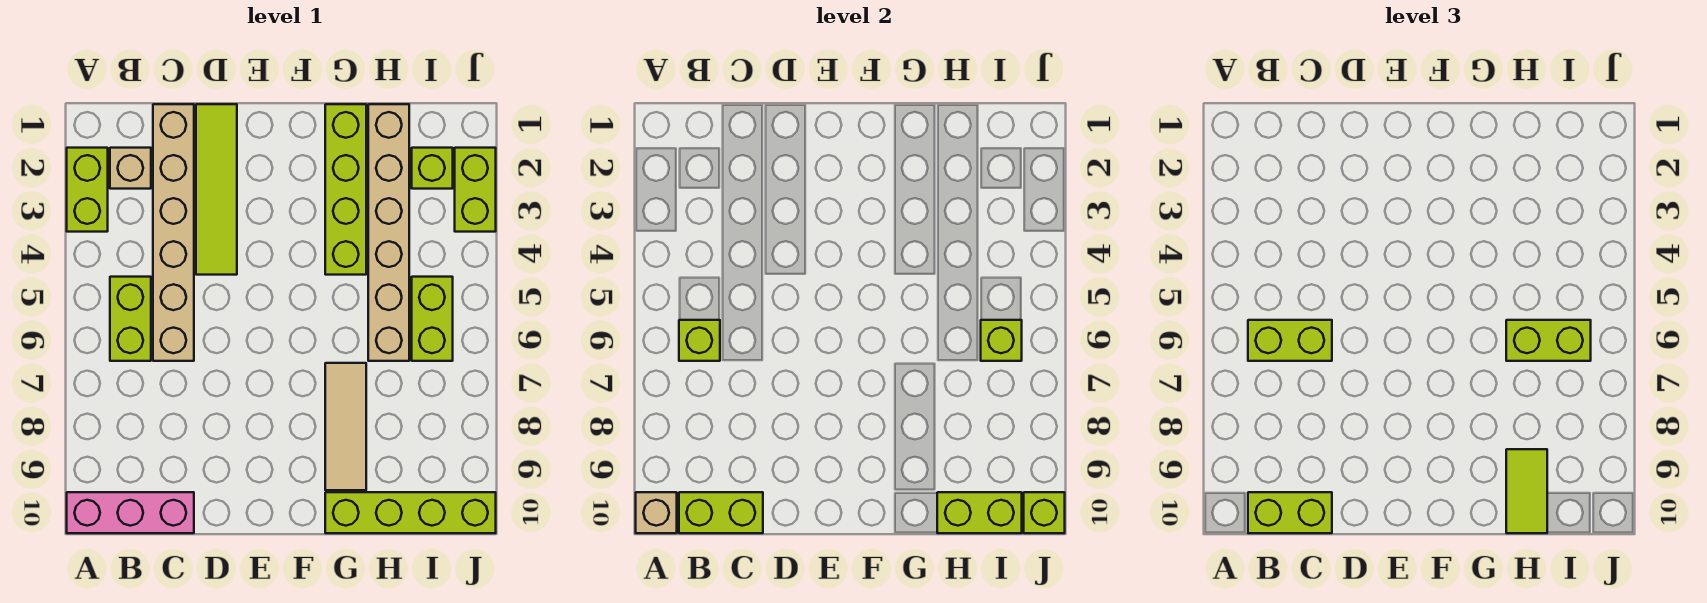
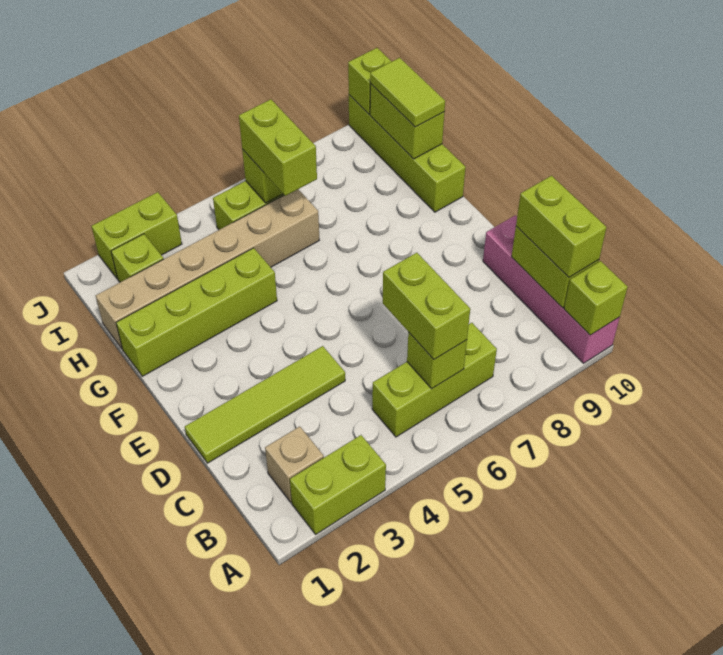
pink brick A10:C10 level 1 -> pink brick A10:D10 level 1
tan brick A10 level 2 -> lime brick A10 level 2
lime brick B5:B6 level 1 -> lime brick B5:B7 level 1
tan brick C1:C6 level 1 -> none
tan tile G7:G9 level 1 -> none
lime tile H9:H10 level 3 -> lime tile H10:I10 level 3

